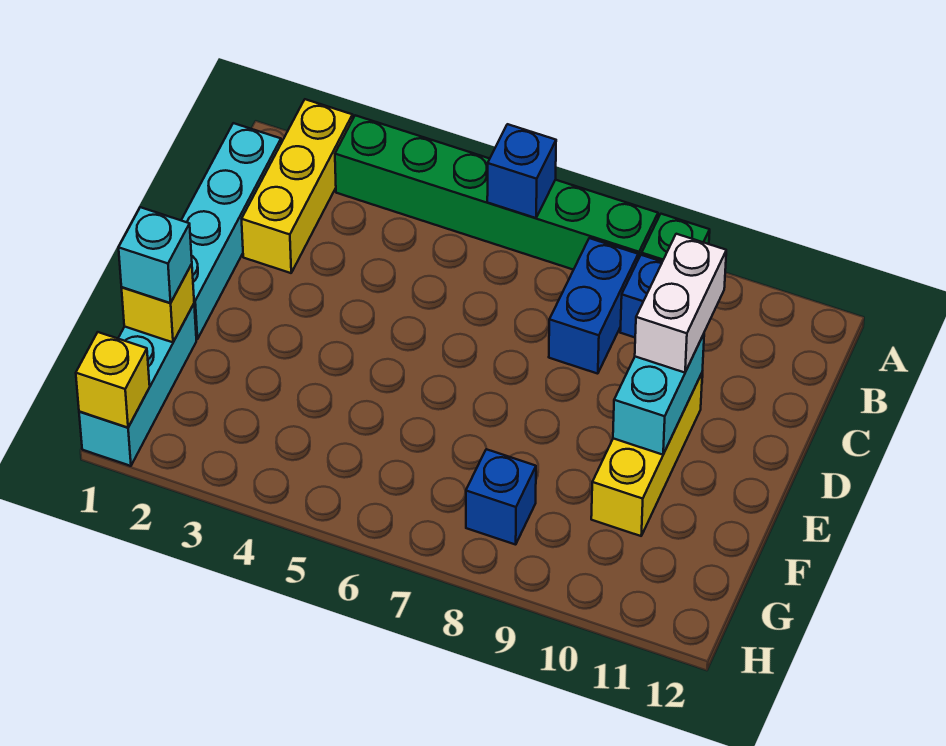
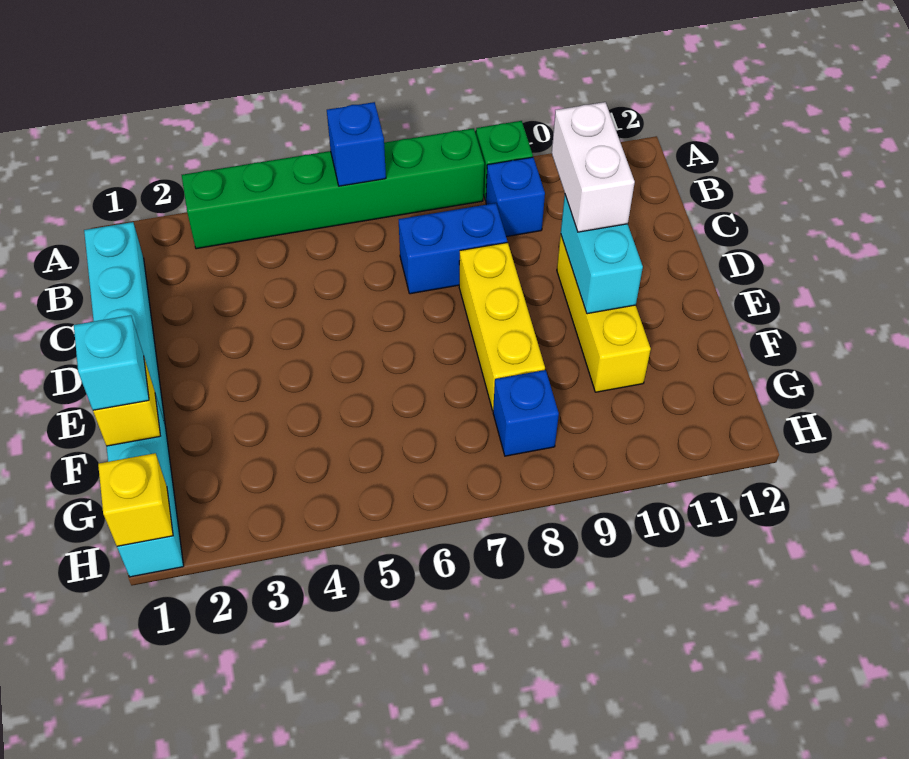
yellow brick A2:C2 level 1 -> yellow brick D8:F8 level 1
blue brick B8:C8 level 1 -> blue brick C7:C8 level 1

